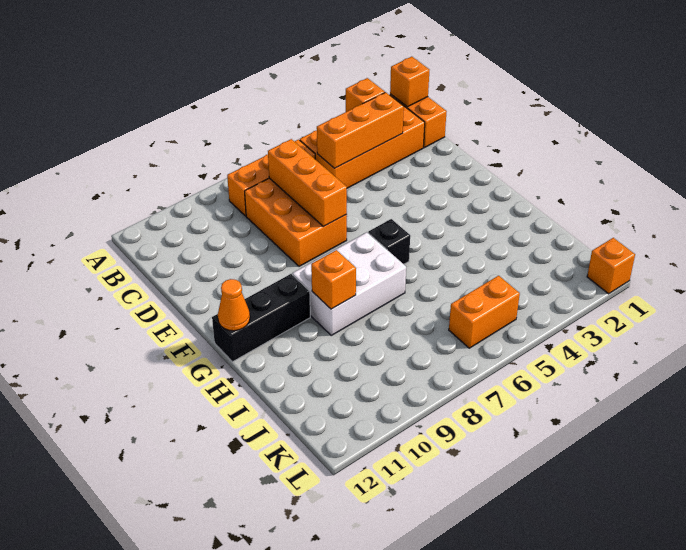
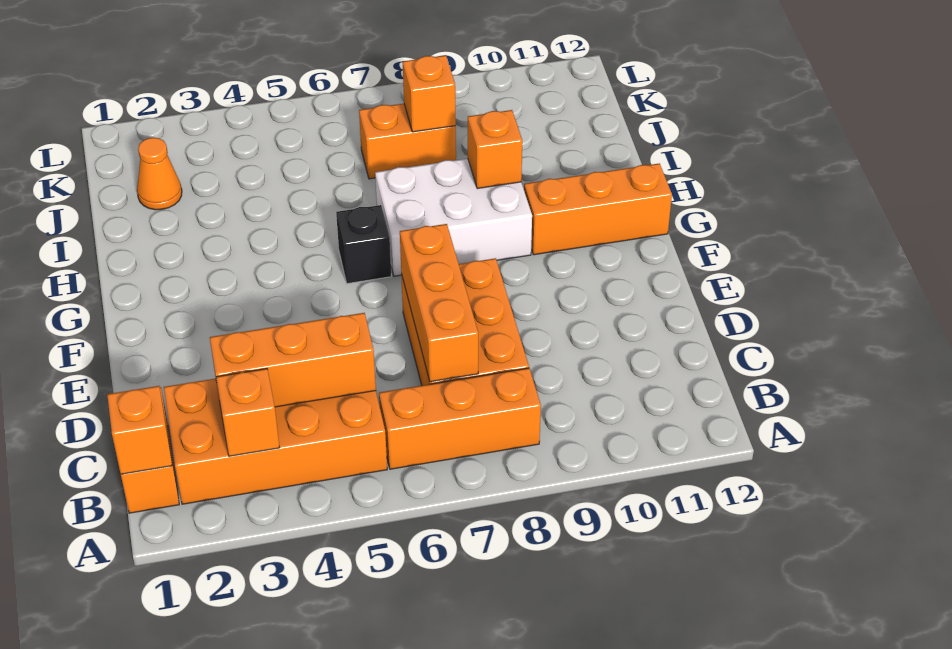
black brick G10:G12 level 1 -> orange brick G10:G12 level 1
orange cone G12 level 2 -> orange cone J2 level 1
orange brick K5:K6 level 1 -> orange brick J7:J8 level 1
orange brick L1 level 1 -> orange brick J8 level 2

